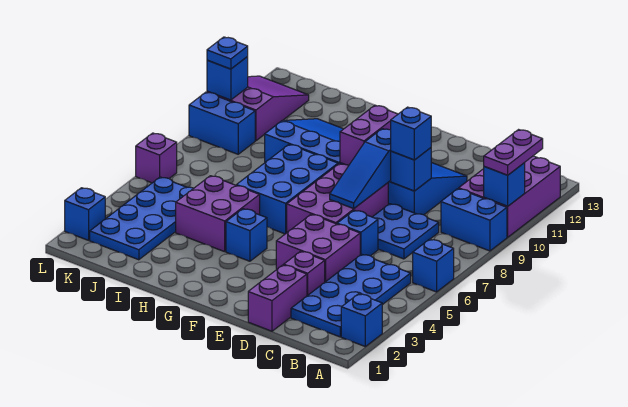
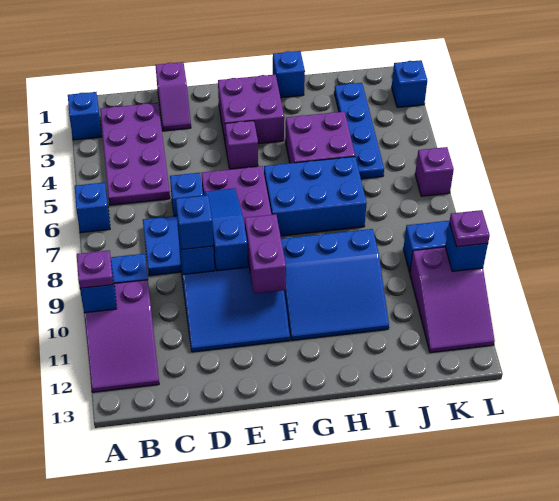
purple brick A10:B12 level 1 -> purple slope A10:B12 level 1 top 10
purple plate A10:A11 level 3 -> purple plate A10 level 3
blue plate B2:C5 level 1 -> purple plate B2:C5 level 1
purple brick D1:D2 level 1 -> purple slope D1:D2 level 1 top 1
purple brick D3 level 1 -> purple brick F4 level 1
purple brick D4:E5 level 1 -> purple brick F2:G3 level 1
blue brick G4 level 1 -> blue brick H1 level 1
blue brick G6:H8 level 1 -> blue brick G6:I7 level 1
blue plate J2:K5 level 1 -> blue plate J2:J5 level 1
blue plate L10 level 3 -> purple plate L10 level 3

